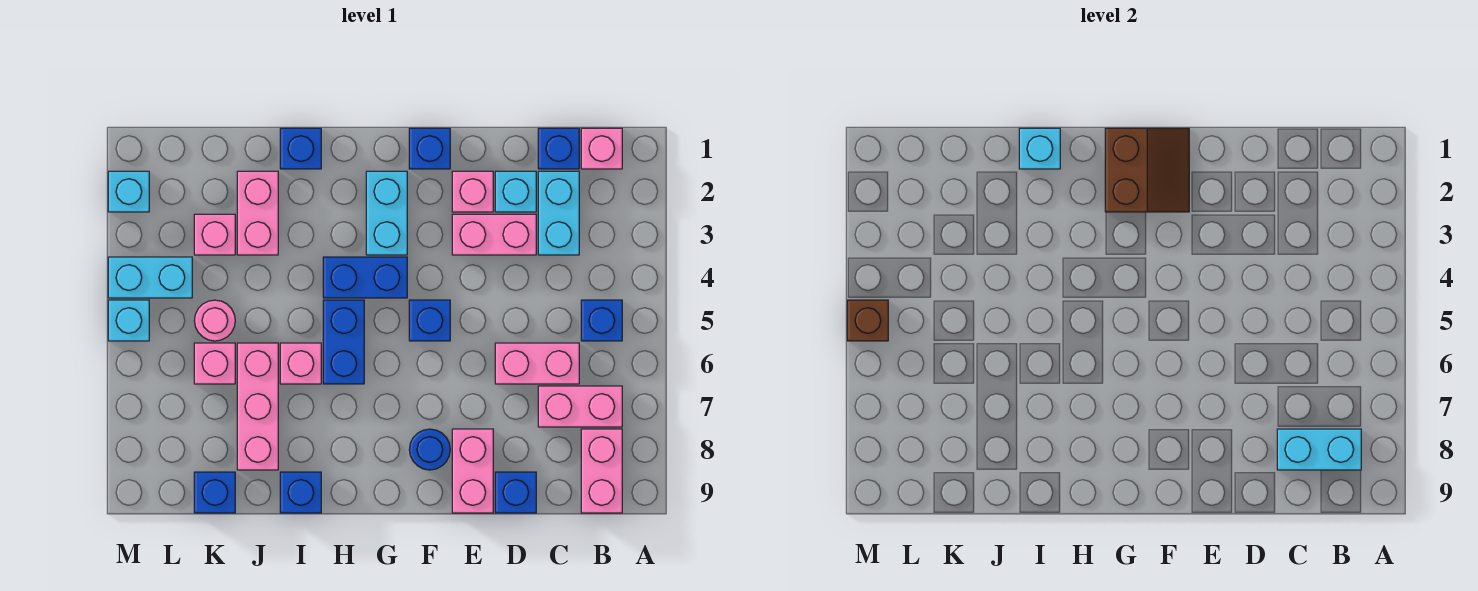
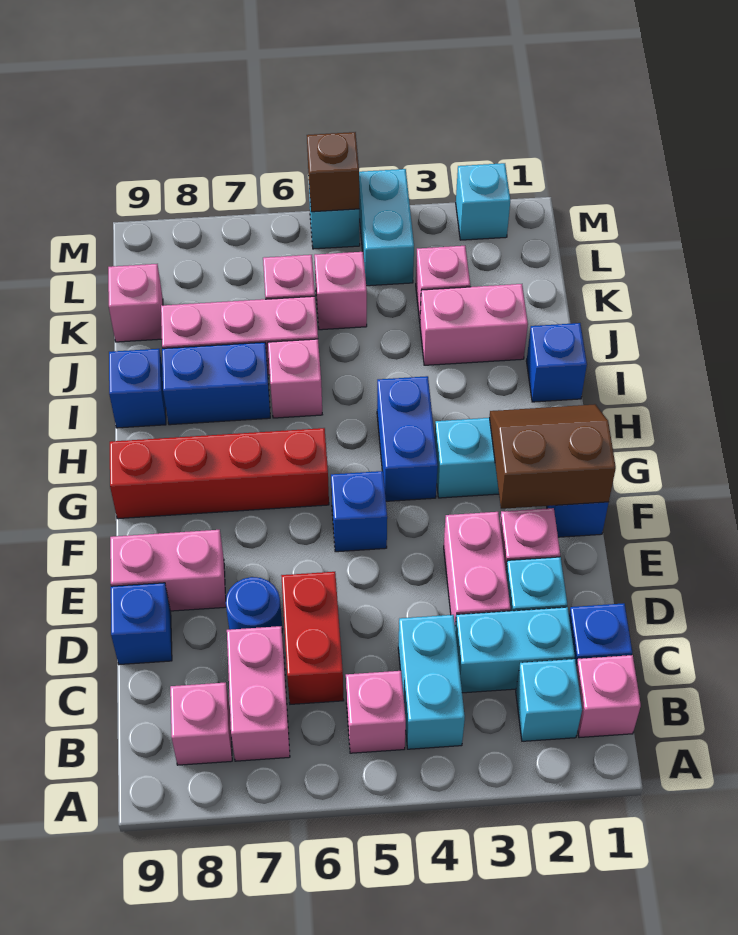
blue brick B5 level 1 -> pink brick B5 level 1
pink brick B8:B9 level 1 -> pink brick B8 level 1
cyan brick B8:C8 level 2 -> cyan brick B4:C4 level 1
pink brick C6:D6 level 1 -> red brick C6:D6 level 1
brown slope F1:G2 level 2 top G -> brown slope F1:G2 level 2 top F
blue round brick F8 level 1 -> blue round brick D7 level 1
none -> red brick G6:G9 level 1
blue brick H5:H6 level 1 -> blue brick I7:I8 level 1
cyan brick I1 level 2 -> cyan brick B2 level 1
pink round brick K5 level 1 -> pink brick K5 level 1
blue brick K9 level 1 -> pink brick K9 level 1

